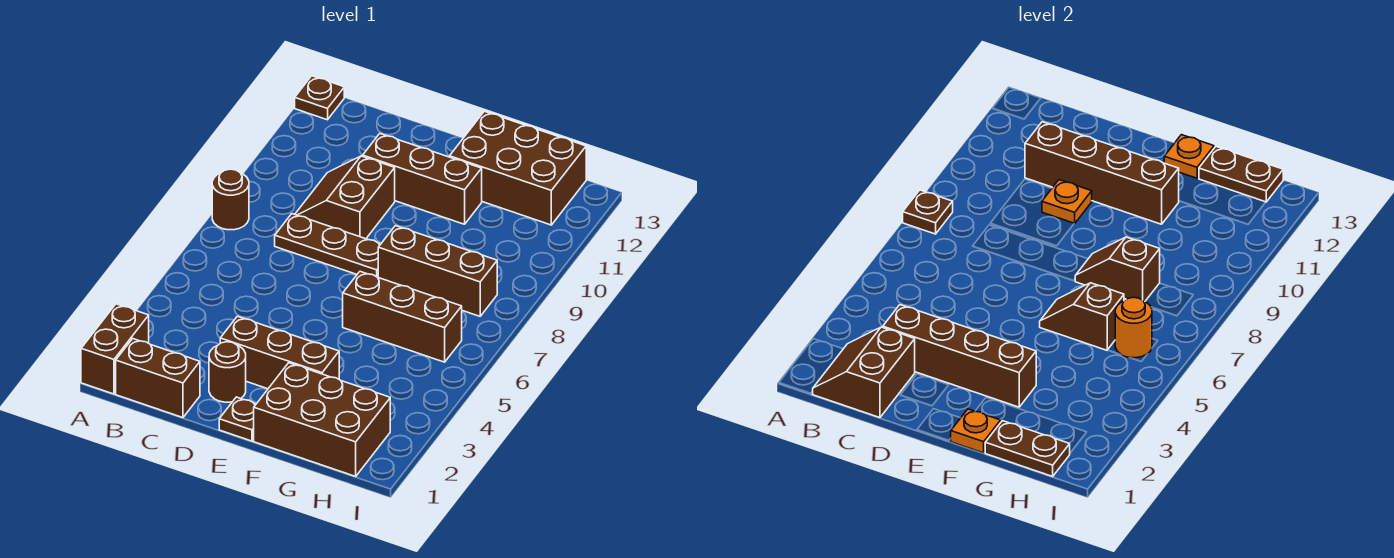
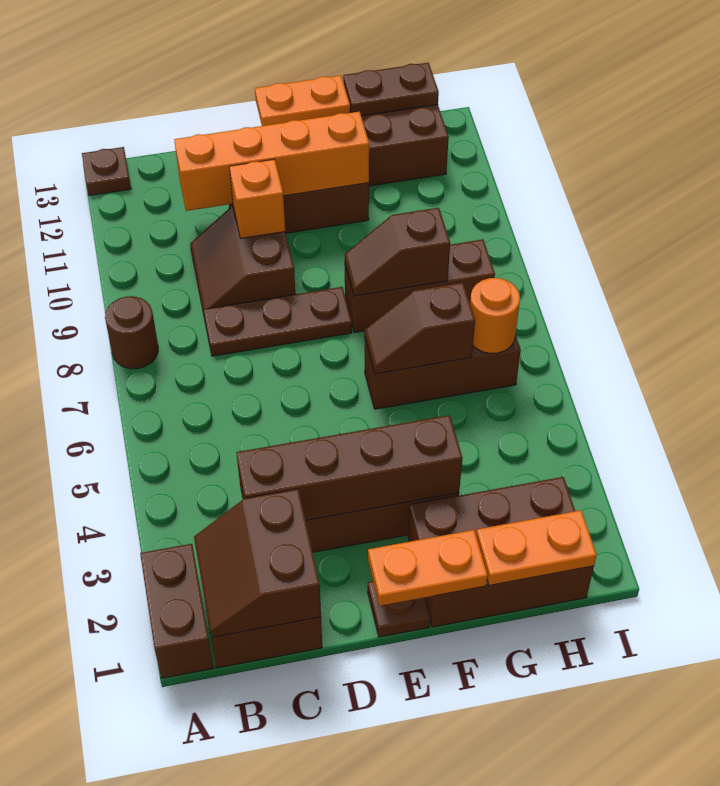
brown plate A8 level 2 -> none
brown brick C11:F11 level 2 -> orange brick C11:F11 level 2
brown round brick D2 level 1 -> none
orange plate D10 level 2 -> orange brick D10 level 2
orange plate F1 level 2 -> orange plate E1:F1 level 2
orange plate F13 level 2 -> orange plate E13:F13 level 2
brown plate G1:H1 level 2 -> orange plate G1:H1 level 2

